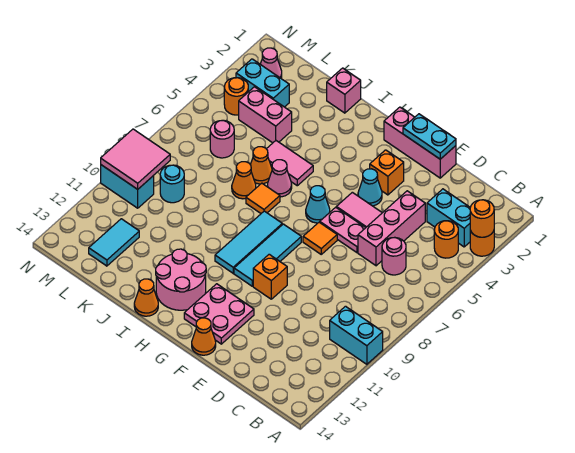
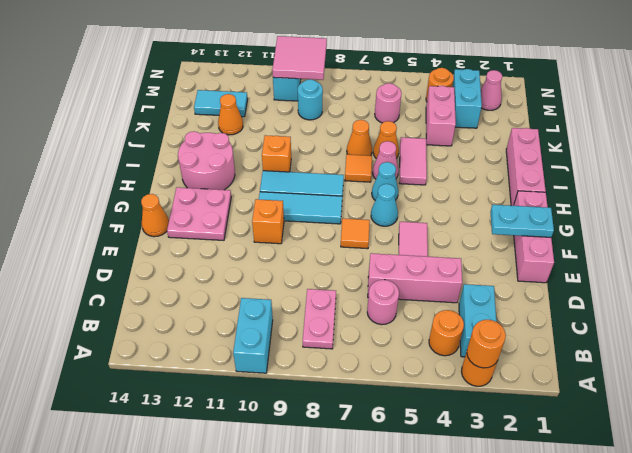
cyan plate E1:F1 level 2 -> cyan plate F1:F2 level 2
pink plate E6:F6 level 1 -> pink plate B8:C8 level 1
orange brick F3 level 1 -> orange brick I10 level 1
cyan cone F4 level 1 -> cyan cone H6 level 1
orange cone I14 level 1 -> orange cone K12 level 1
pink brick J1 level 1 -> pink brick H1:J1 level 1

